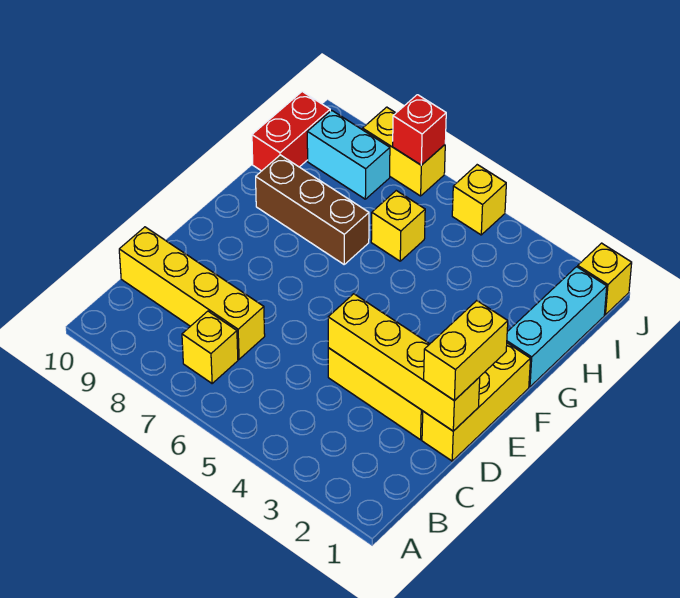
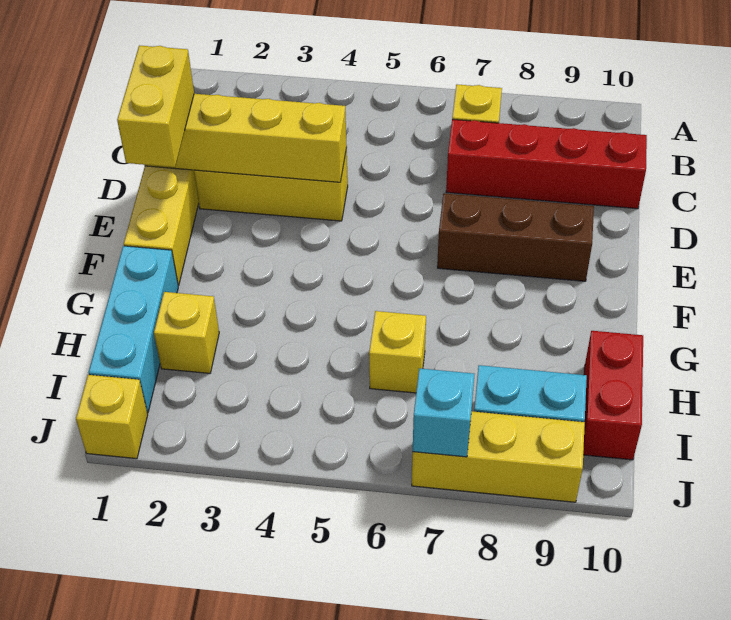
yellow brick C7:C10 level 1 -> red brick C7:C10 level 1
brown brick G7:G9 level 1 -> brown brick E7:E9 level 1
yellow brick J5 level 1 -> yellow brick H2 level 1
yellow brick J7:J8 level 1 -> yellow brick J7:J9 level 1
red brick J7 level 2 -> cyan brick J7 level 2

